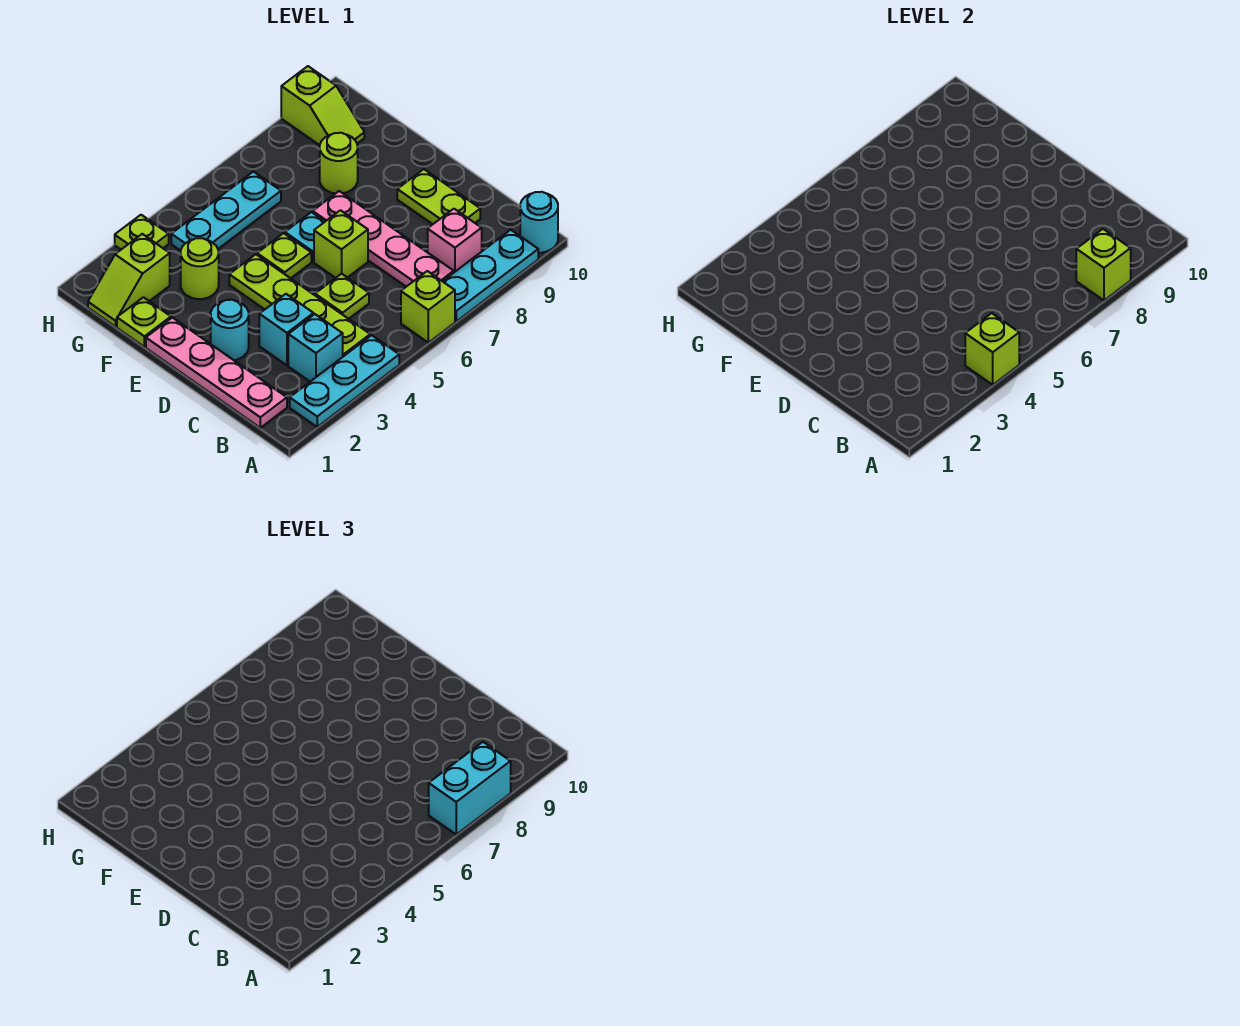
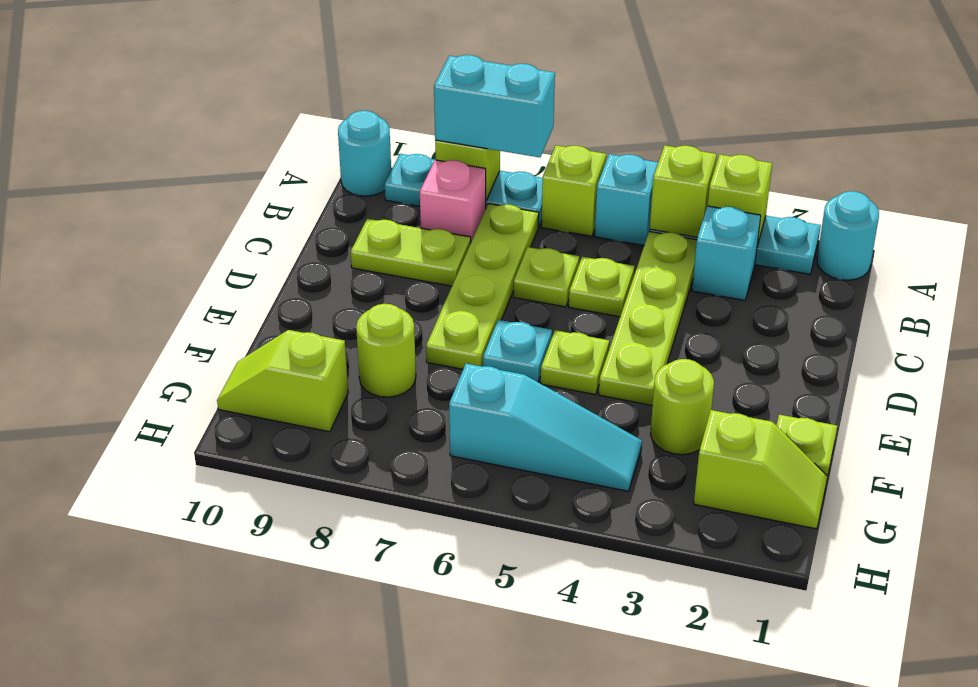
pink plate B1:E1 level 1 -> none
pink plate B7:E7 level 1 -> lime plate B7:E7 level 1
cyan brick C3 level 1 -> cyan brick A5 level 1
lime plate C9:D9 level 1 -> lime plate C8:C9 level 1
cyan round brick D2 level 1 -> cyan round brick A1 level 1
lime brick D6 level 1 -> lime brick A3 level 2
cyan plate G4:G6 level 1 -> cyan slope G4:G6 level 1 top 6
lime slope G9:H9 level 1 top H -> lime slope G9:G10 level 1 top 9
lime plate H3 level 1 -> lime plate C6 level 1

